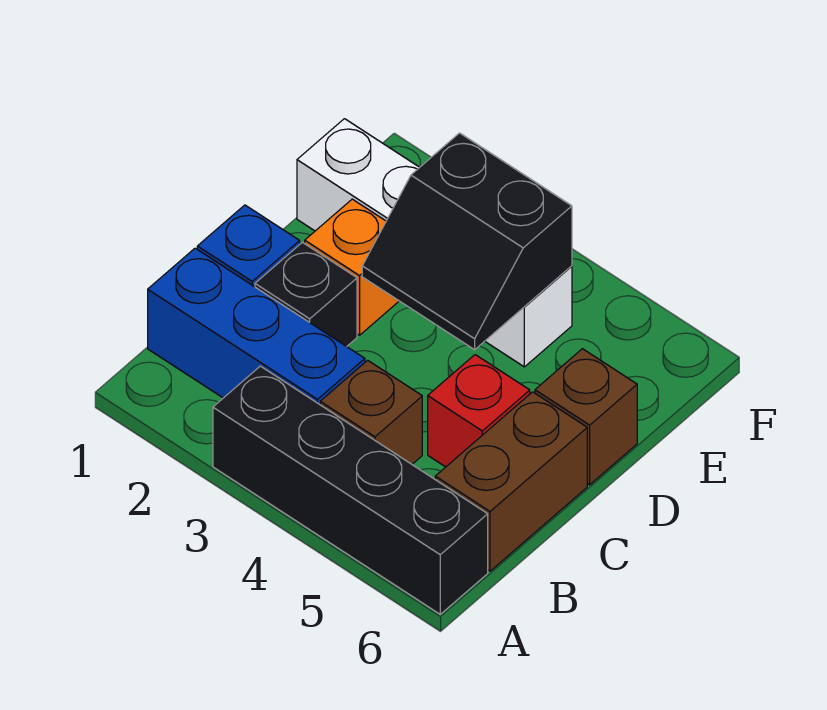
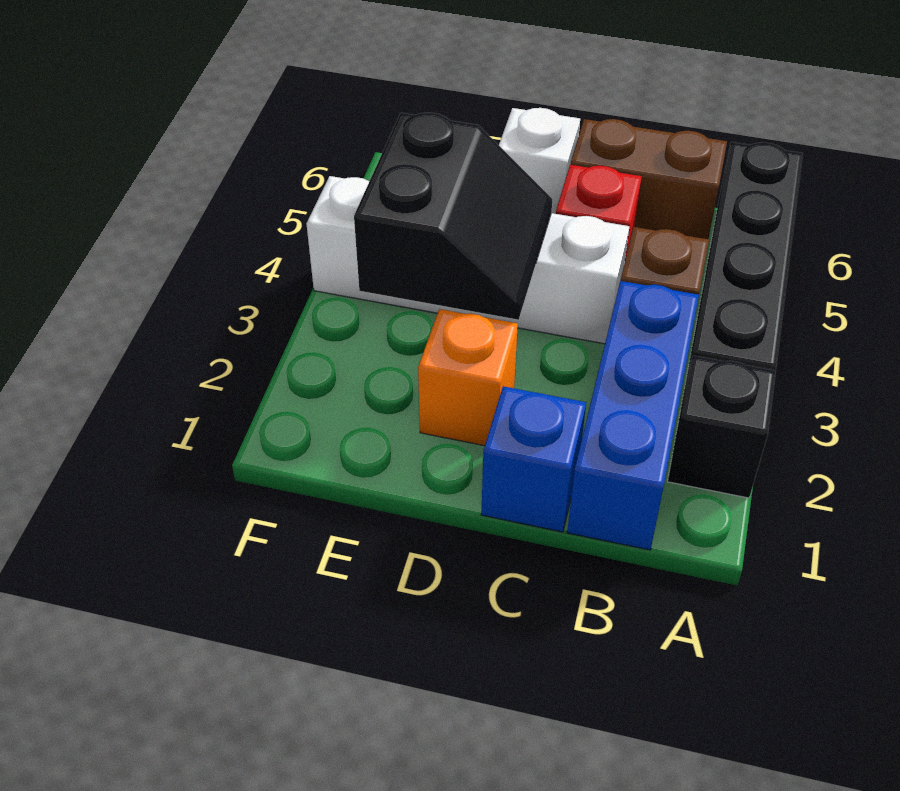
black brick C2 level 1 -> black brick A2 level 1
brown brick D6 level 1 -> white brick D6 level 1
white brick E1:E4 level 1 -> white brick C4:F4 level 1

